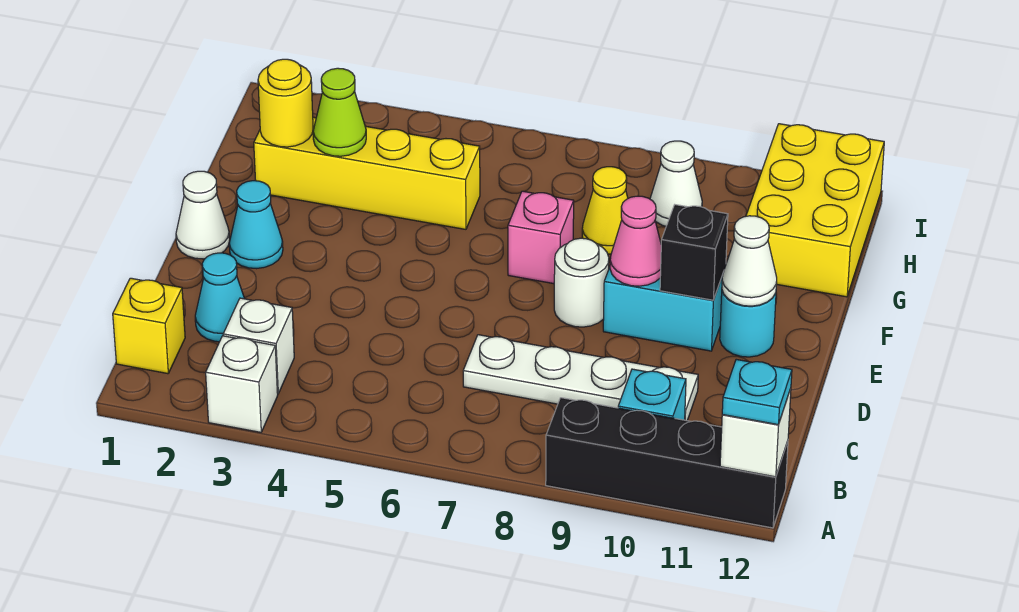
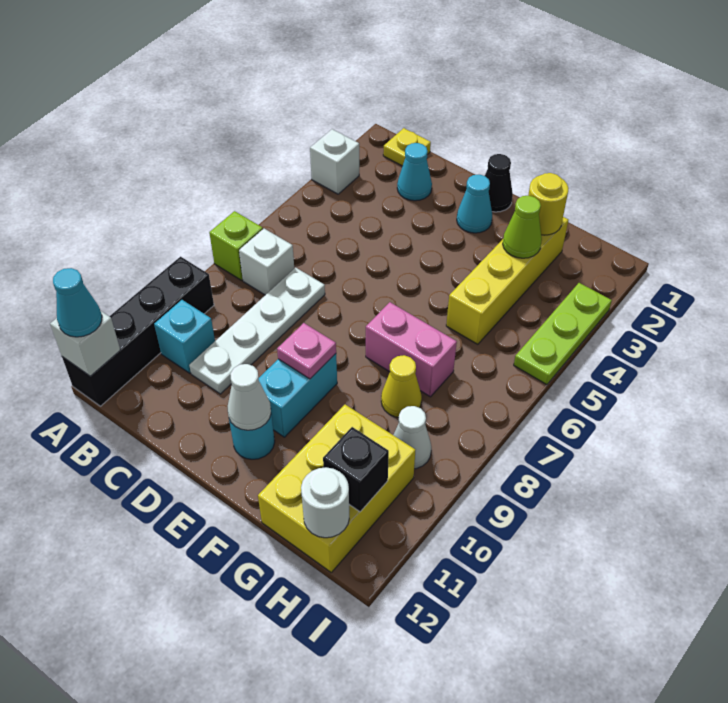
none -> lime brick A7 level 1
cyan plate A12 level 3 -> cyan cone A12 level 3
yellow brick B1 level 1 -> yellow plate B1 level 1
white brick B3 level 1 -> white brick B7 level 1
white cone E1 level 1 -> black cone E1 level 1
white round brick E8 level 1 -> white round brick H12 level 2
pink cone E9 level 2 -> pink plate E9 level 2
black brick E10 level 2 -> black brick H11 level 2
pink brick F7 level 1 -> pink brick F7:G7 level 1
yellow brick G11:I12 level 1 -> yellow brick G10:H12 level 1
none -> lime plate I3:I5 level 1

